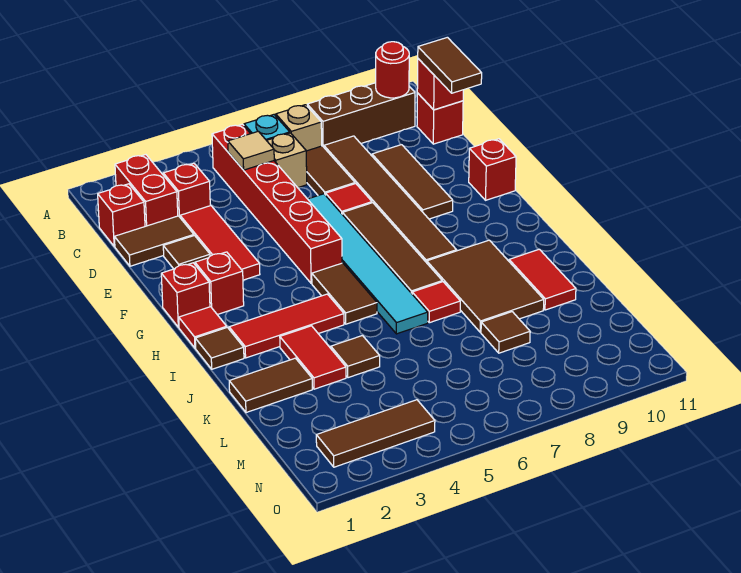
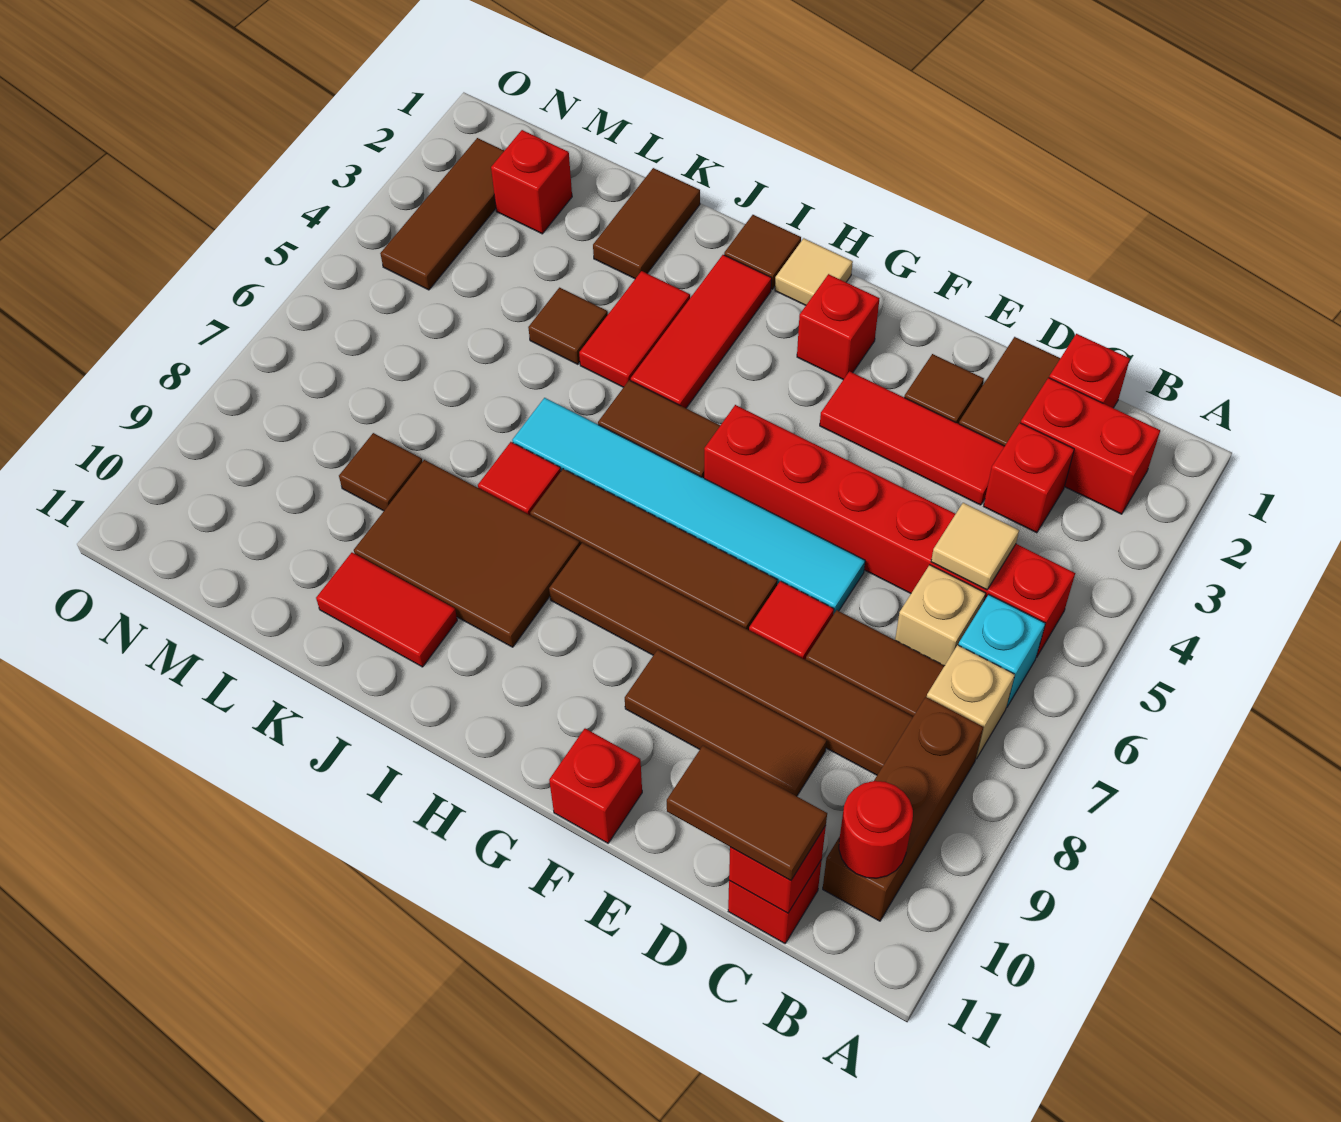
red brick G1 level 1 -> red brick M2 level 1
red tile H1 level 1 -> tan tile H1 level 1
red tile J3:K3 level 1 -> red tile J3:J4 level 1

